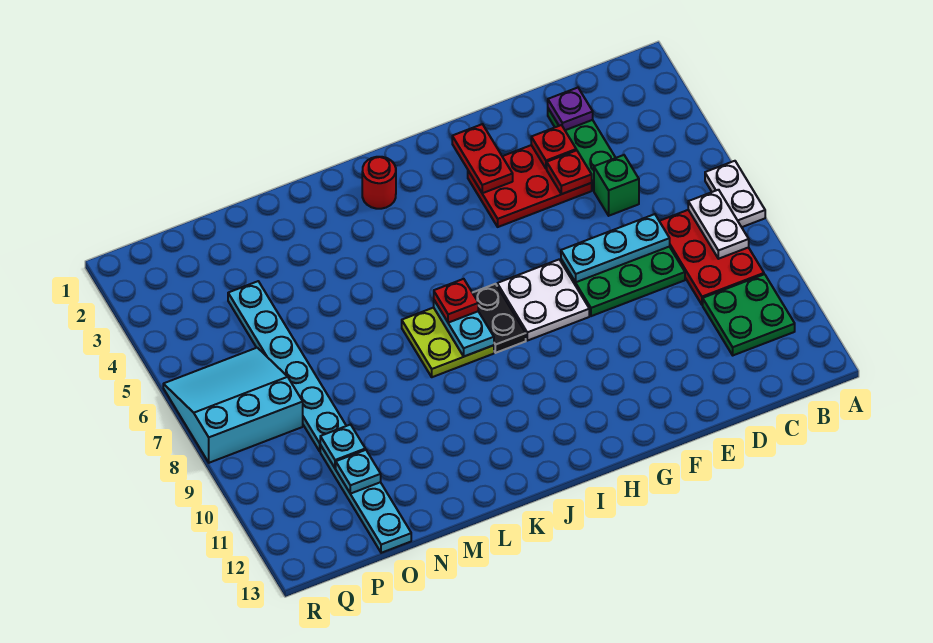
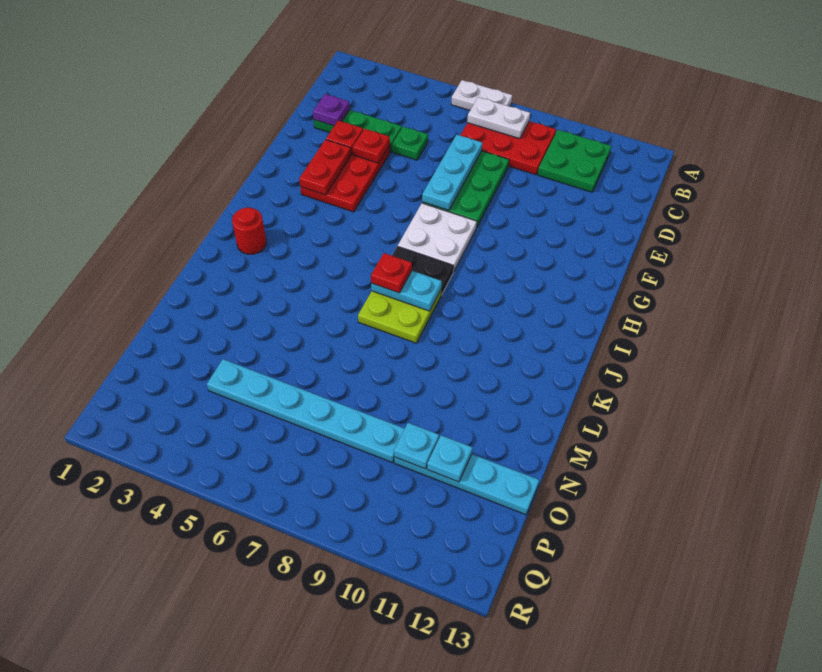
green brick D5 level 1 -> green plate D5 level 1
red plate G2:G3 level 2 -> red plate F3:G3 level 2
cyan slope P6:R8 level 1 top 8 -> none

